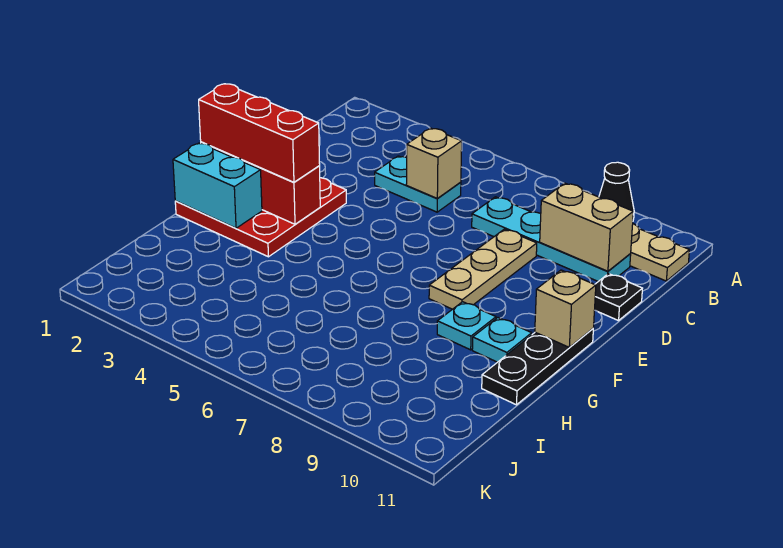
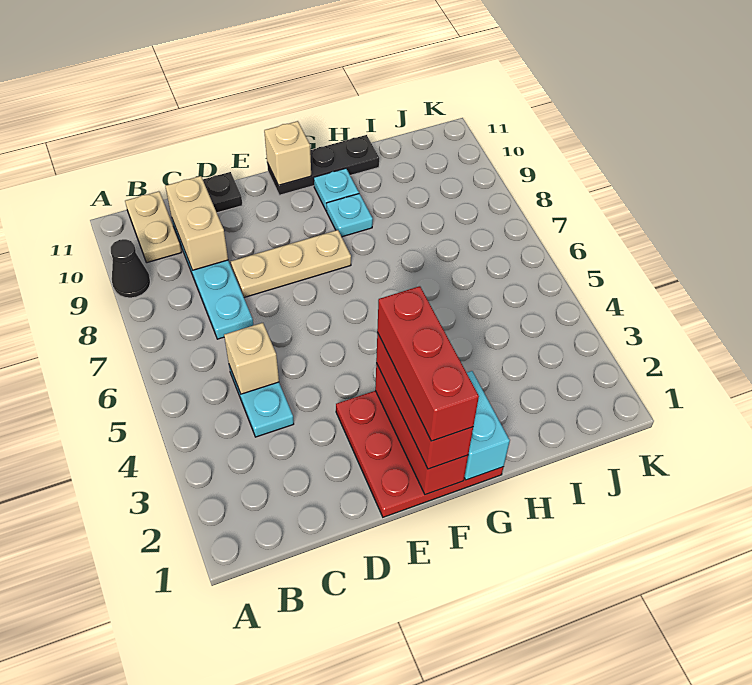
none -> red brick F1:F3 level 4

